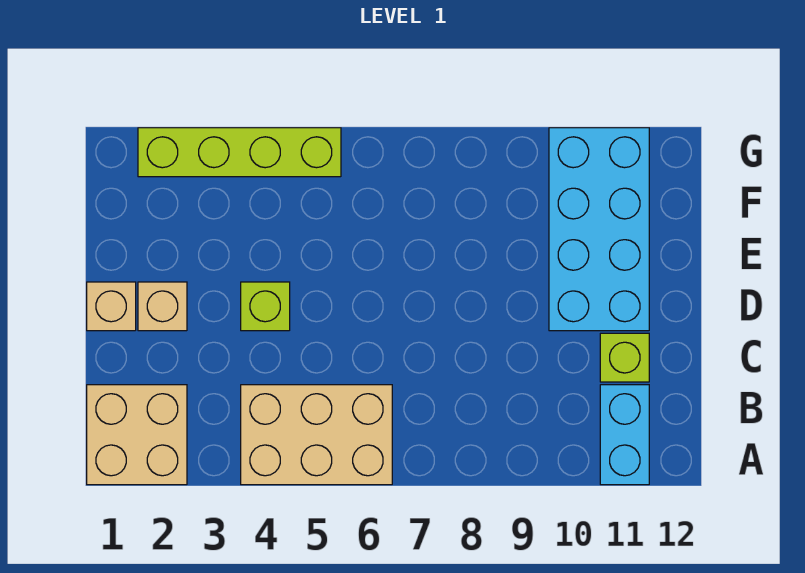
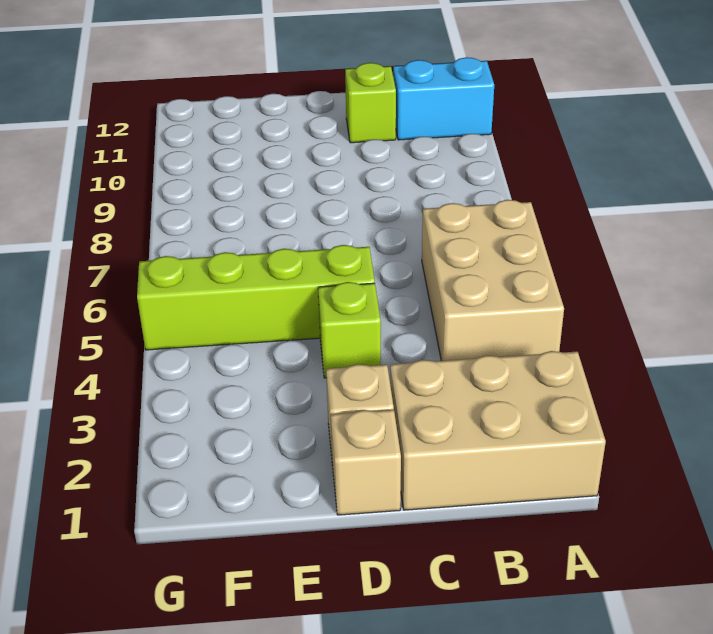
tan brick A1:B2 level 1 -> tan brick A1:C2 level 1
cyan brick D10:G11 level 1 -> none
lime brick G2:G5 level 1 -> lime brick D5:G5 level 1

